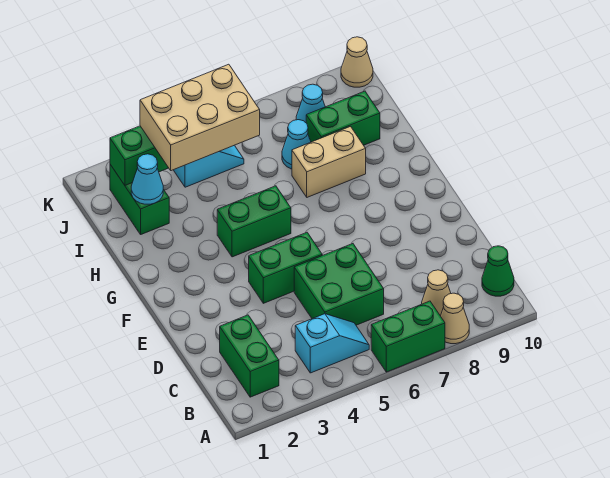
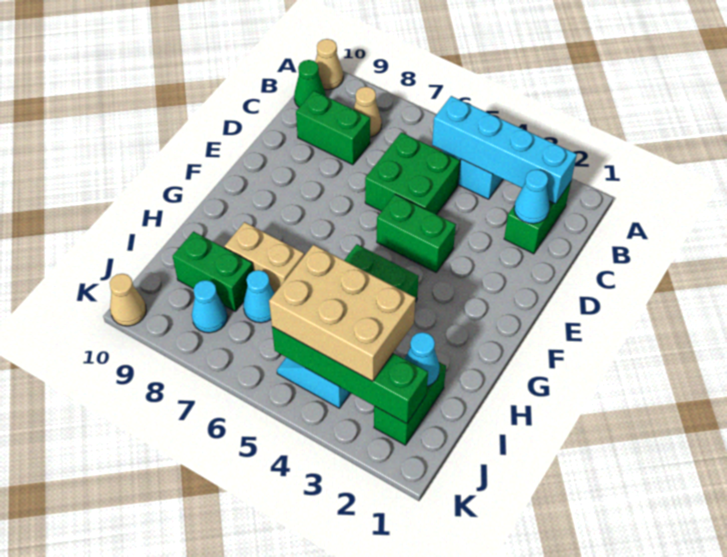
green brick A6:A7 level 1 -> green brick C8:C9 level 1
tan cone A8 level 1 -> tan cone A10 level 1
none -> cyan brick B2:B5 level 2
none -> cyan cone C2 level 2

